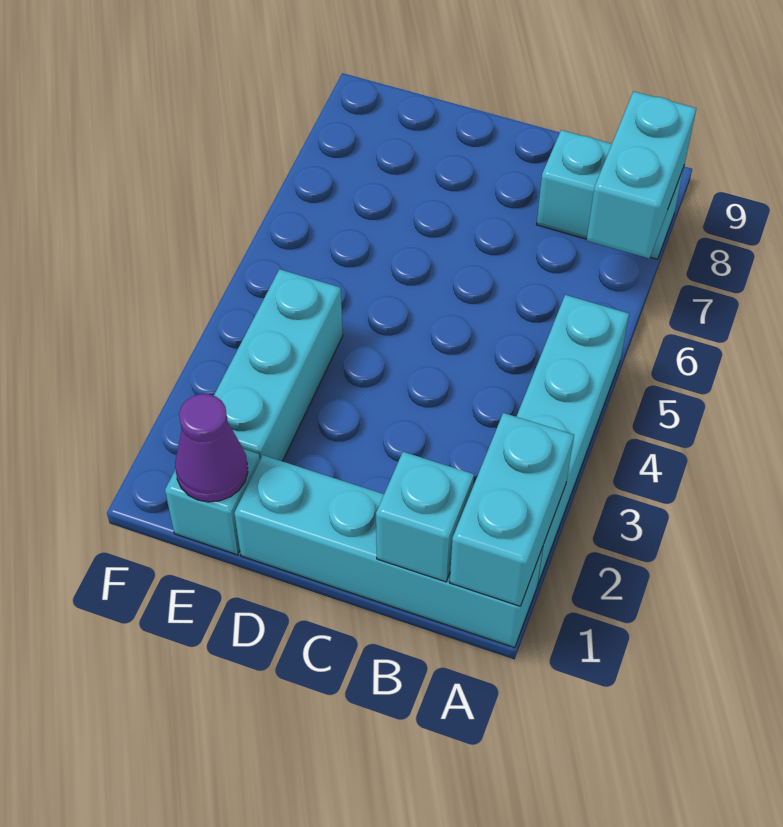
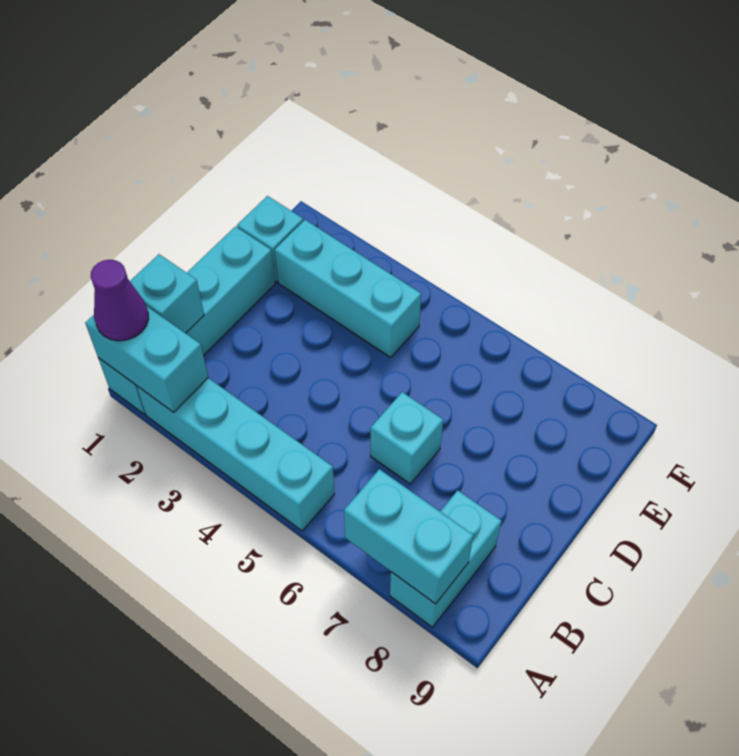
none -> cyan brick C6 level 1
purple cone E1 level 2 -> purple cone A1 level 3

